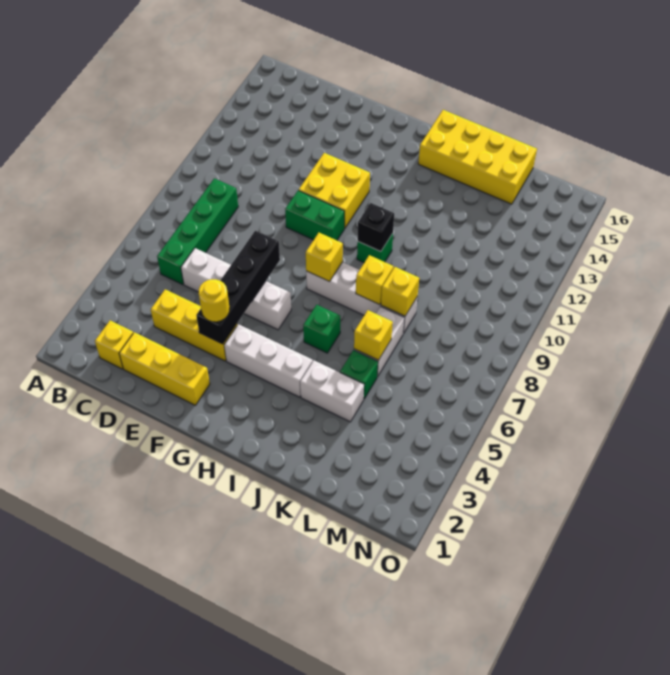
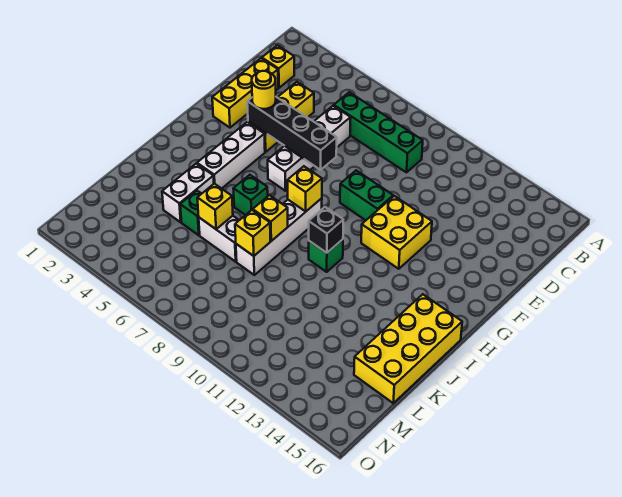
green brick F10:G10 level 1 -> green brick F9:F10 level 1

